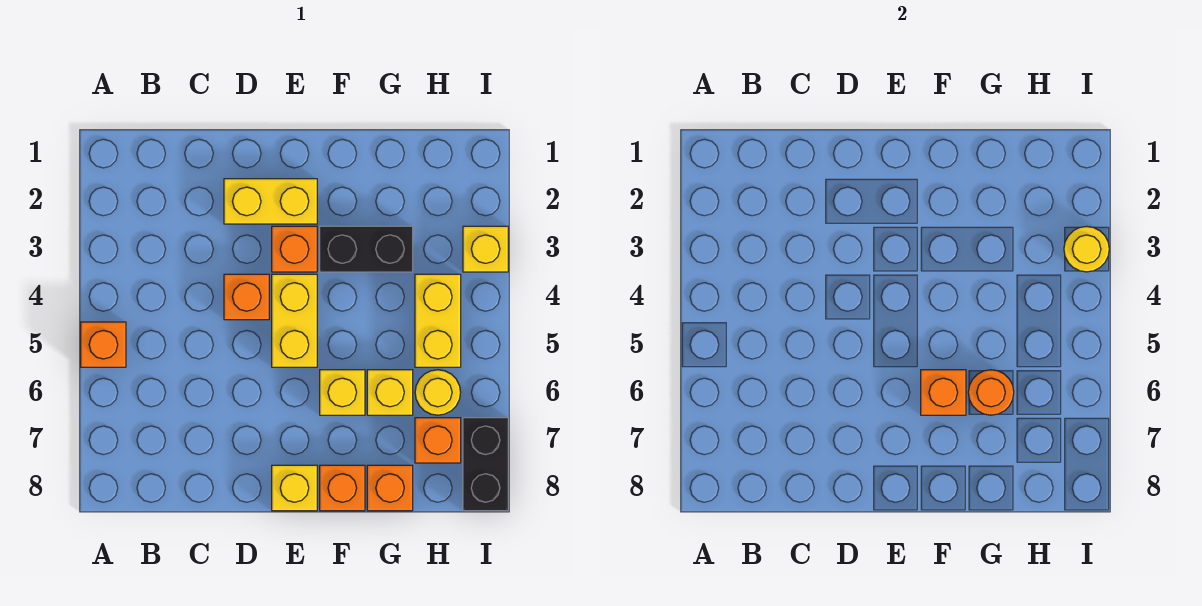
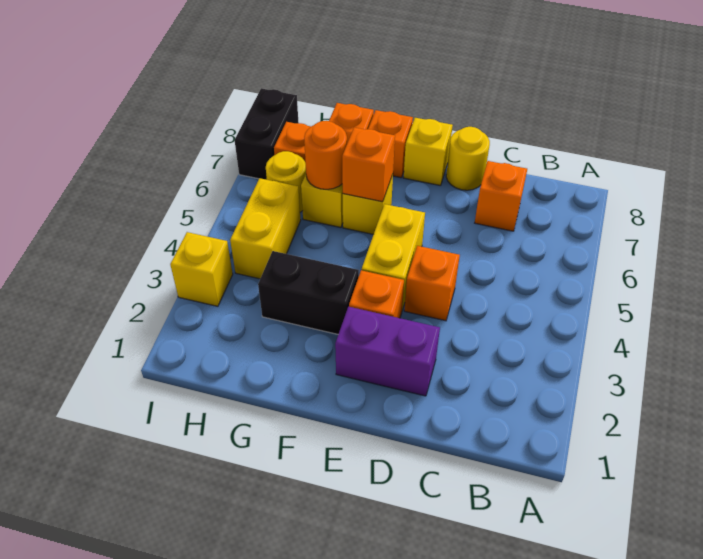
orange brick A5 level 1 -> orange brick C7 level 1
yellow brick D2:E2 level 1 -> purple brick D2:E2 level 1
yellow round brick I3 level 2 -> yellow round brick D8 level 1

